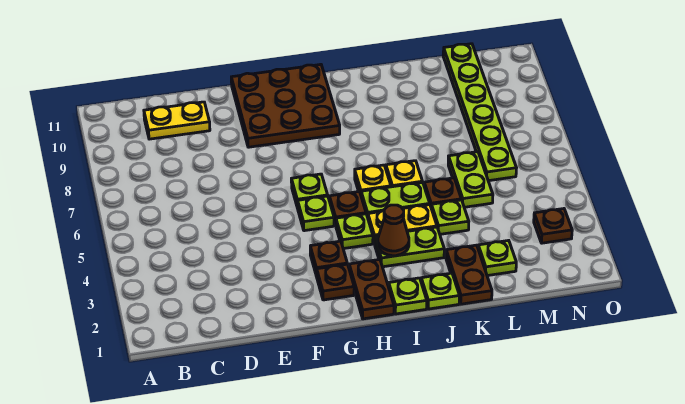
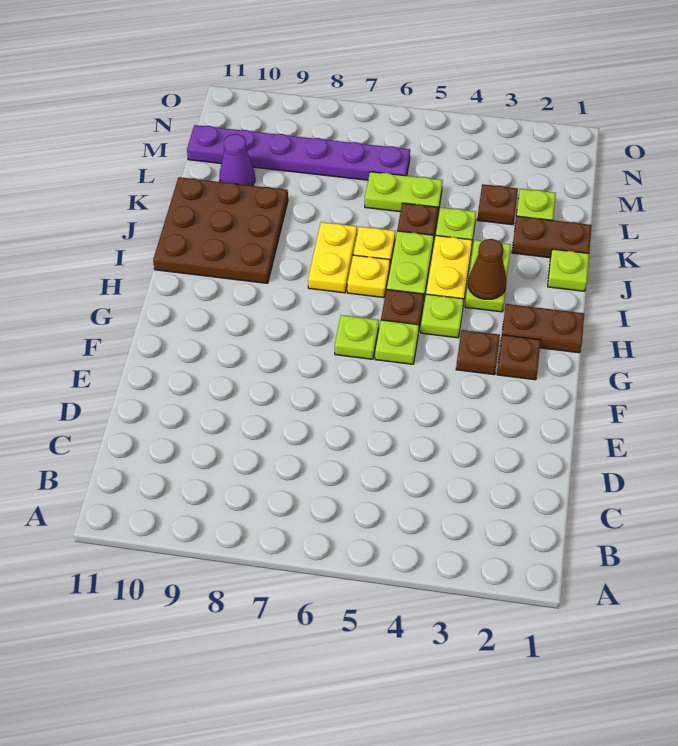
yellow plate C10:D10 level 1 -> yellow plate I7:J7 level 1
brown plate F9:H11 level 1 -> brown plate I9:K11 level 1
lime plate I1 level 1 -> none
none -> purple cone L10 level 1
lime plate M6:M11 level 1 -> purple plate M6:M11 level 1
brown plate N3 level 1 -> brown plate L3 level 1

